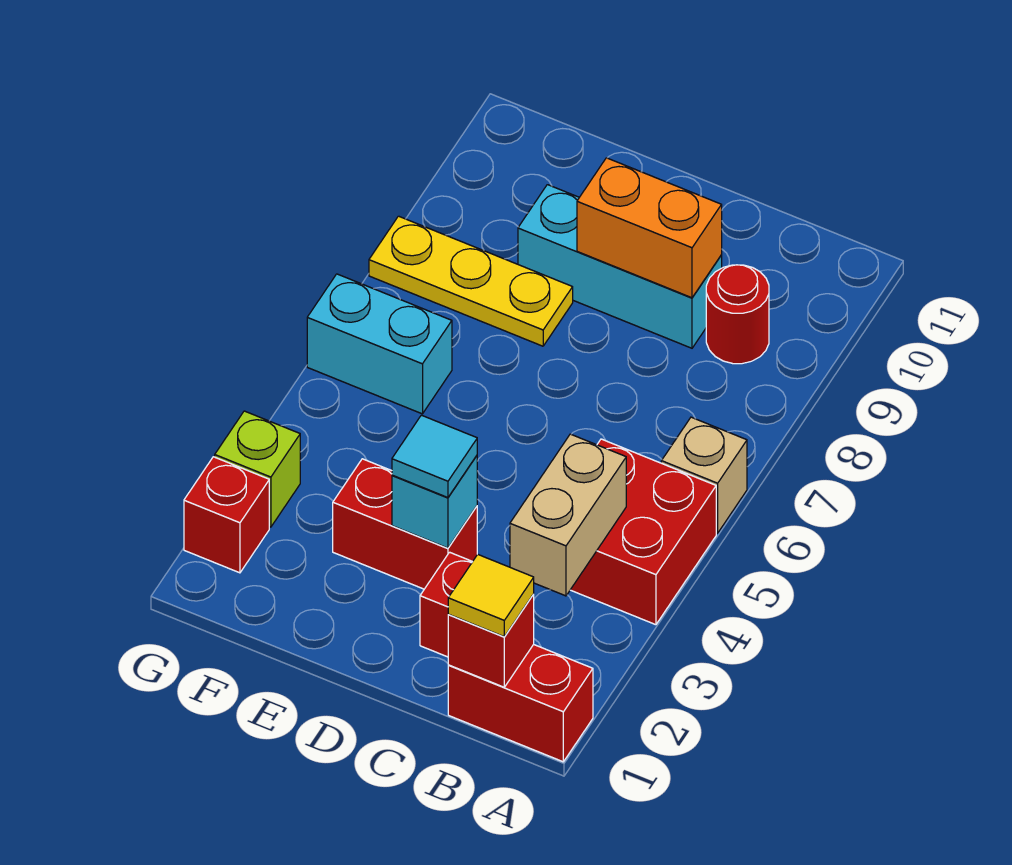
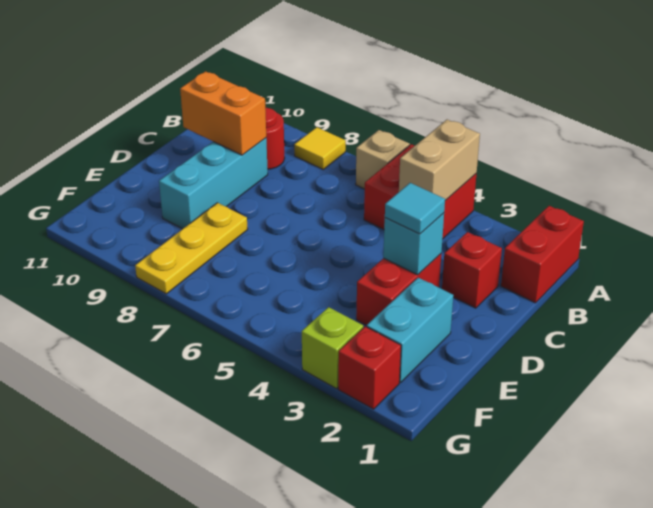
red brick B1 level 2 -> none
yellow tile B1 level 3 -> yellow tile A8 level 1
tan brick B3:B4 level 2 -> tan brick A4:B4 level 2
orange brick C9:D9 level 2 -> orange brick C9:C10 level 2
cyan brick F6:G6 level 1 -> cyan brick E2:F2 level 1

